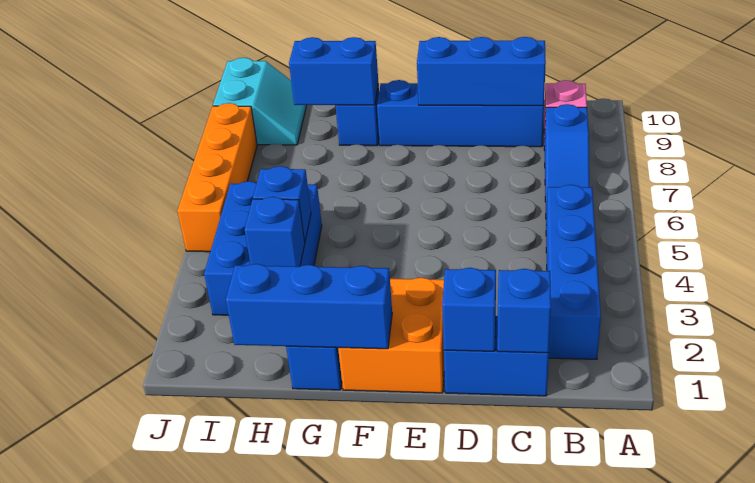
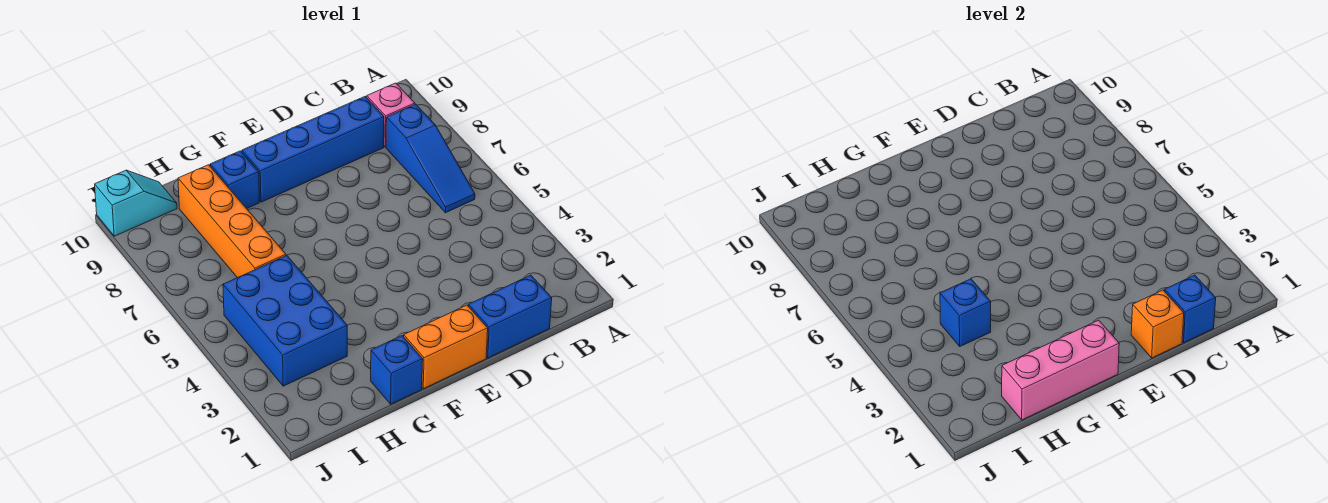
blue brick B2:B5 level 1 -> none
blue brick C9:E9 level 2 -> none
blue brick D1 level 2 -> orange brick D1 level 2
orange brick E1:F2 level 1 -> orange brick E1:F1 level 1
blue brick F1:H1 level 2 -> pink brick F1:H1 level 2
blue brick G9:H9 level 2 -> none
blue brick H3 level 2 -> none
cyan slope I9:J10 level 1 top J -> cyan slope I10:J10 level 1 top J
orange brick J5:J8 level 1 -> orange brick H6:H9 level 1

